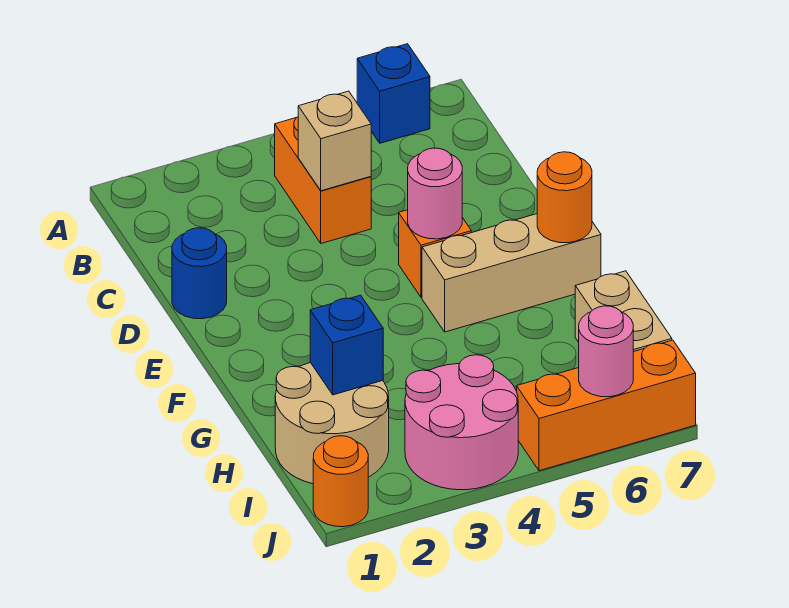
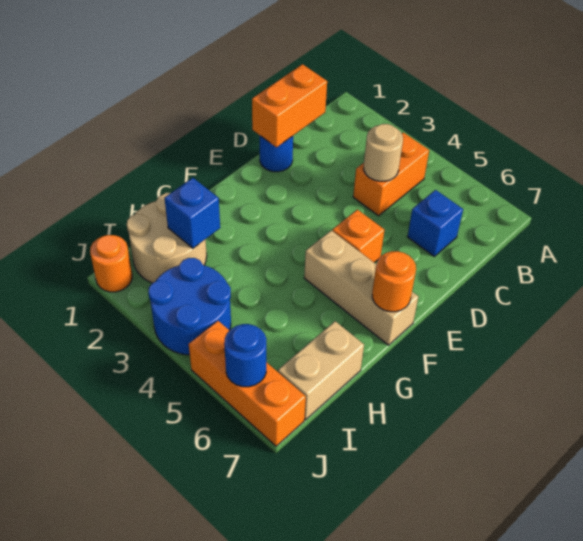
blue brick A6 level 1 -> blue brick C6 level 1
none -> orange brick C1:D1 level 2
tan brick C4 level 2 -> tan round brick C4 level 2
pink round brick E5 level 2 -> none
pink round brick I3:J4 level 1 -> blue round brick I3:J4 level 1
pink round brick J6 level 2 -> blue round brick J6 level 2

